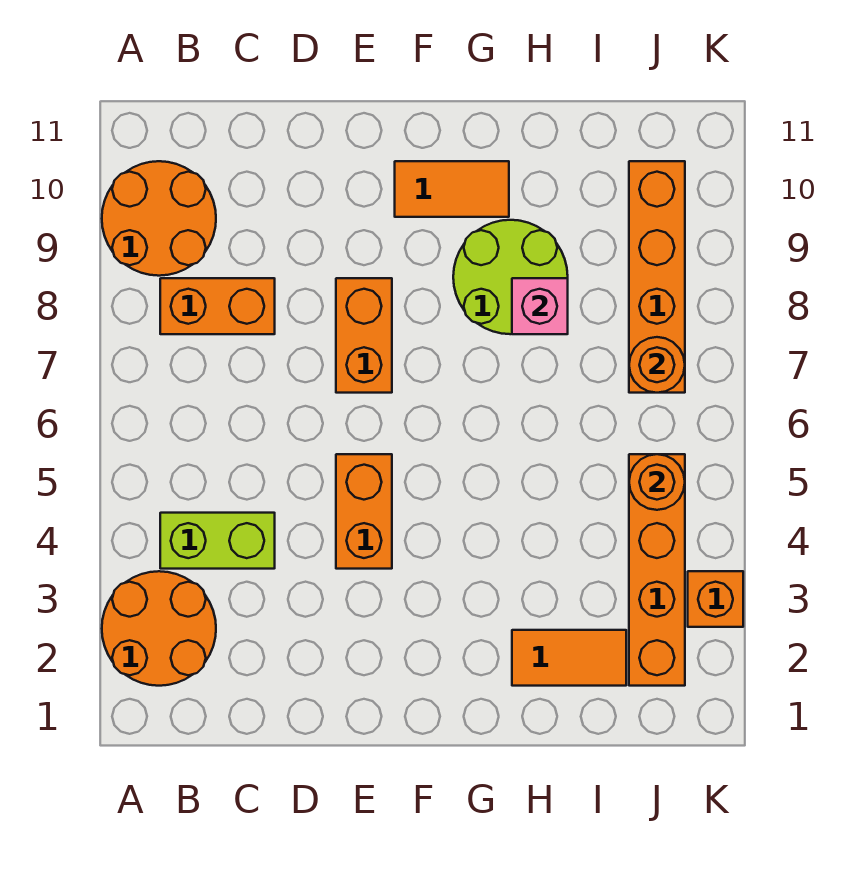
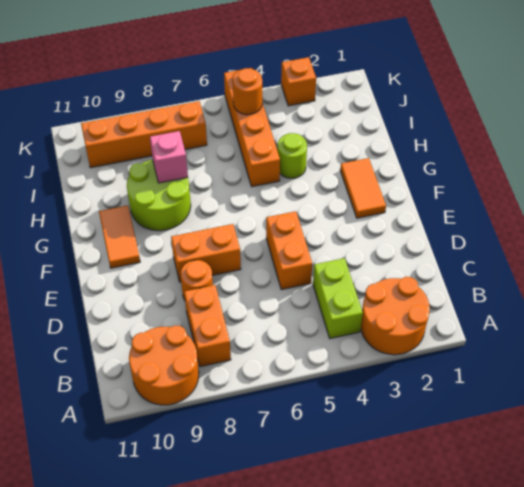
orange brick E4:E5 level 1 -> orange brick D5:E5 level 1
orange tile H2:I2 level 1 -> orange tile F2:G2 level 1
none -> lime round brick H4 level 1
orange brick J2:J5 level 1 -> orange brick H5:K5 level 1
orange round brick J7 level 2 -> orange round brick D8 level 1

